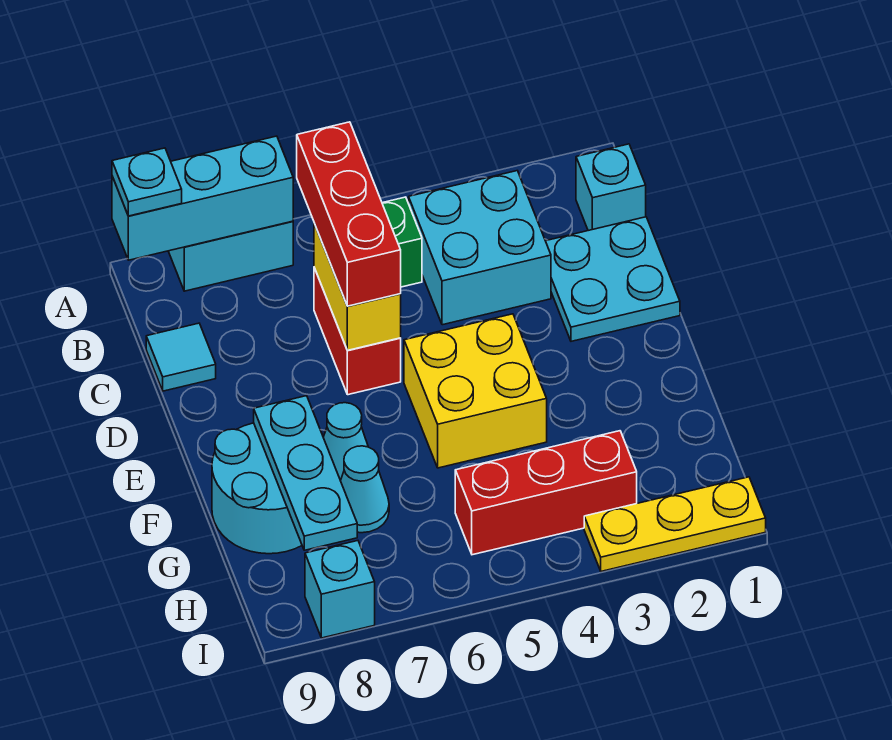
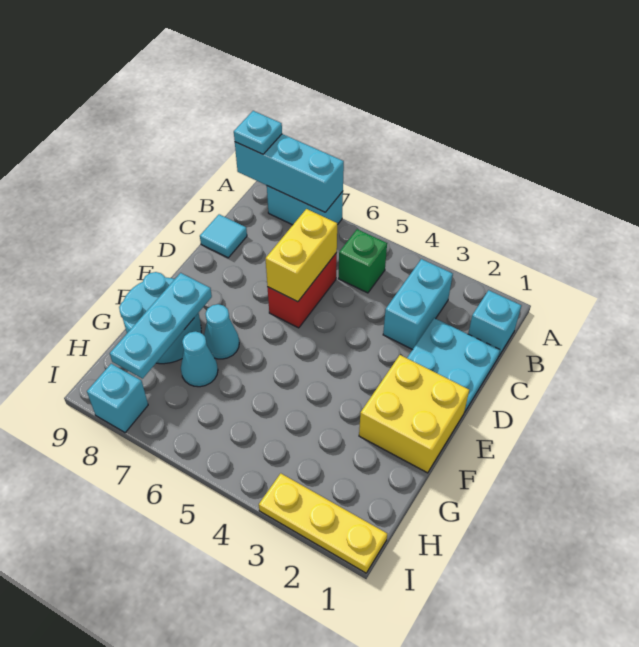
cyan brick B3:C4 level 1 -> cyan brick B3:C3 level 1
red brick B6:D6 level 3 -> none
yellow brick E4:F5 level 1 -> yellow brick E1:F2 level 1
red brick H3:H5 level 1 -> none

